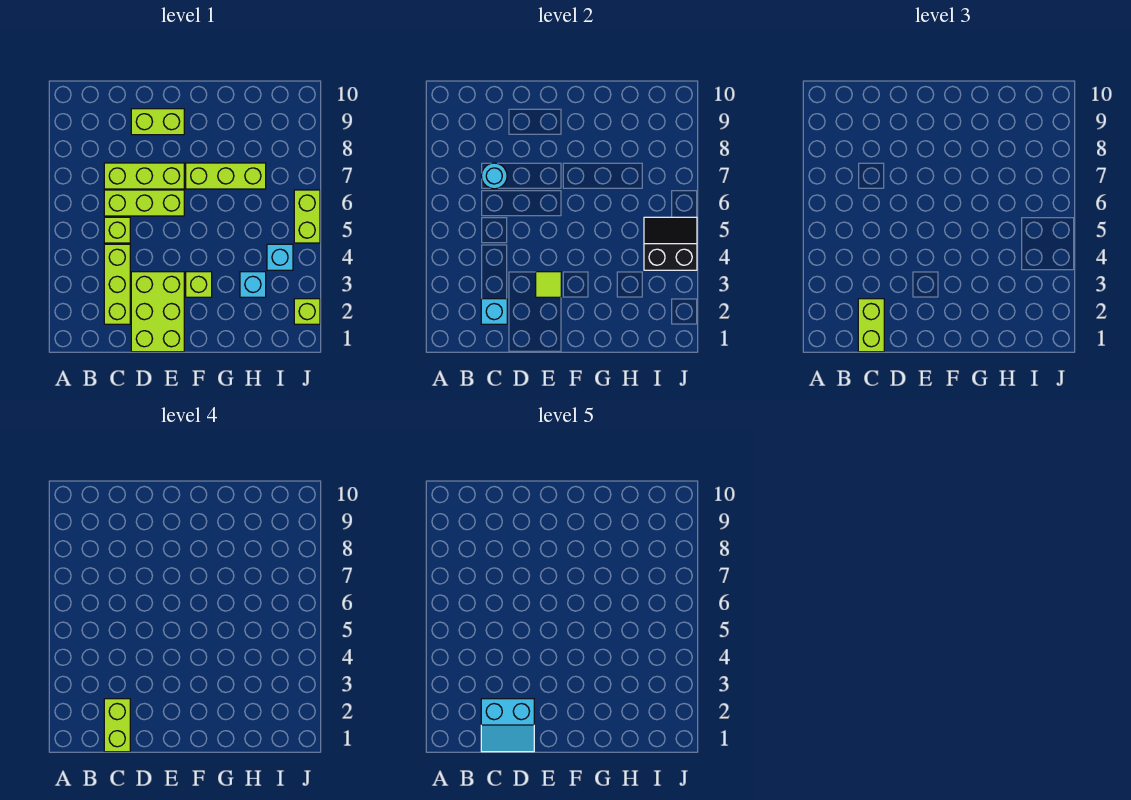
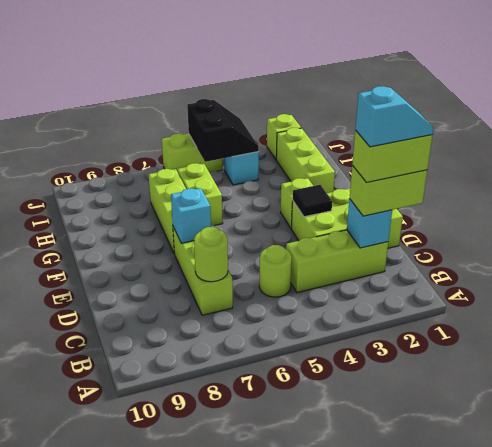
cyan slope C1:D2 level 5 top 2 -> cyan slope C1:C2 level 5 top 2
lime brick C5 level 1 -> lime round brick C5 level 1
lime brick C6:E6 level 1 -> lime brick G2:I2 level 1
cyan round brick C7 level 2 -> lime round brick C7 level 2
lime brick D9:E9 level 1 -> lime brick G6:H6 level 1
lime tile E3 level 2 -> black tile E3 level 2
cyan brick H3 level 1 -> cyan brick E7 level 2
black slope I4:J5 level 2 top 4 -> black slope I4:J5 level 2 top 5

